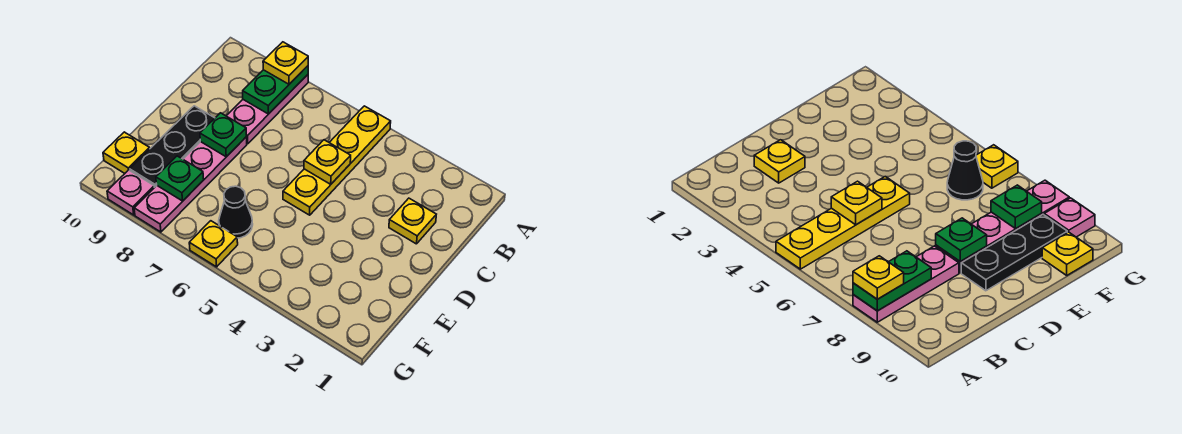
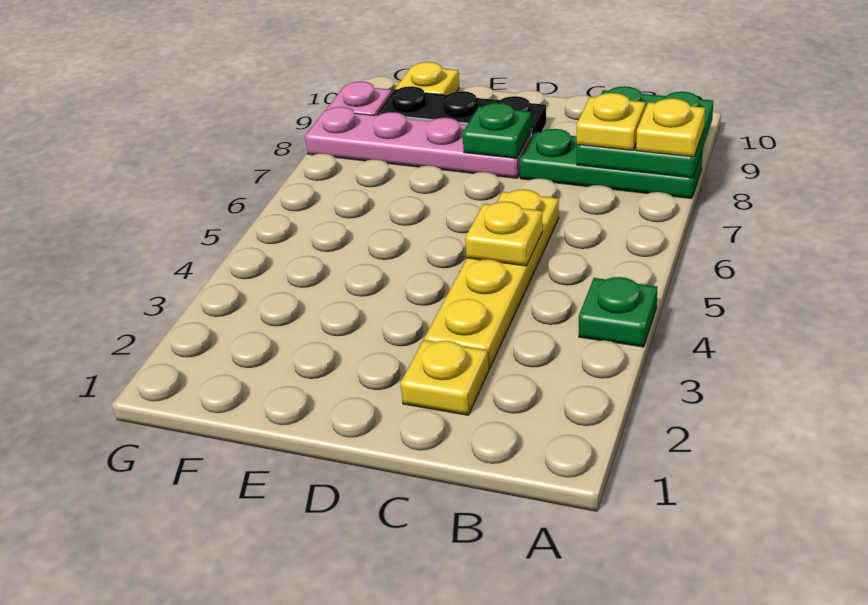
yellow plate A5:D5 level 1 -> yellow plate C3:C6 level 1
pink plate A8:C8 level 1 -> green plate A8:C8 level 1
green plate A8:B8 level 2 -> green plate A8:B9 level 2
black cone F6 level 1 -> none
green plate F8 level 2 -> green plate A4 level 1
yellow plate G6 level 1 -> yellow plate B8 level 3

